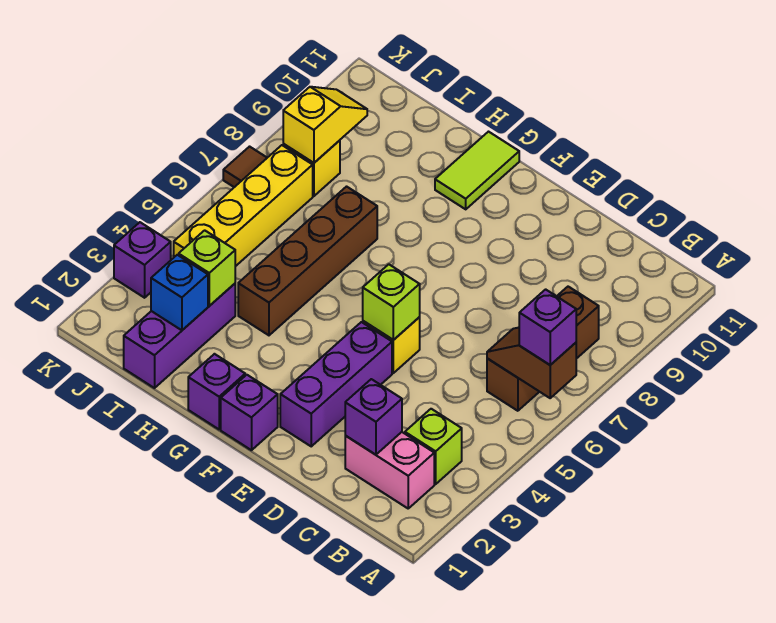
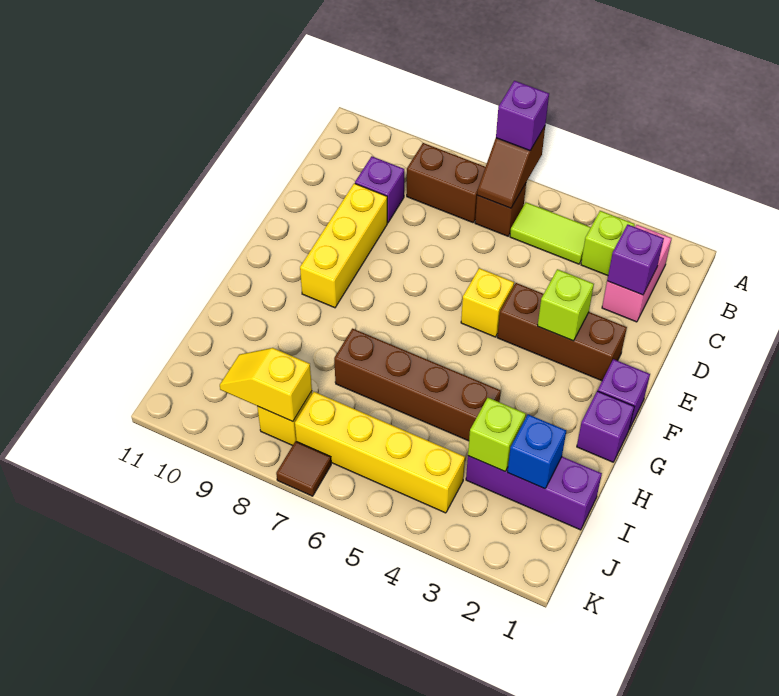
none -> yellow brick D9:F9 level 1
purple brick E2:E4 level 1 -> brown brick E2:E4 level 1
lime brick E5 level 2 -> lime brick E3 level 2
lime tile G10:G11 level 1 -> lime tile B4:B5 level 1
purple brick K3 level 1 -> purple brick C9 level 1

